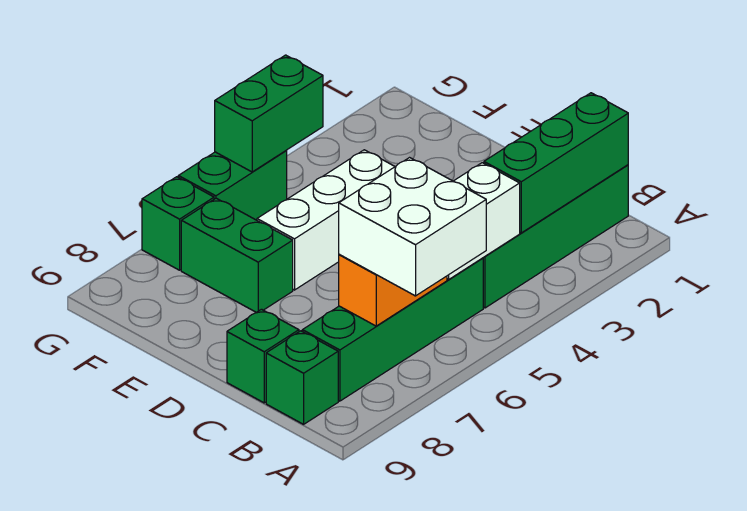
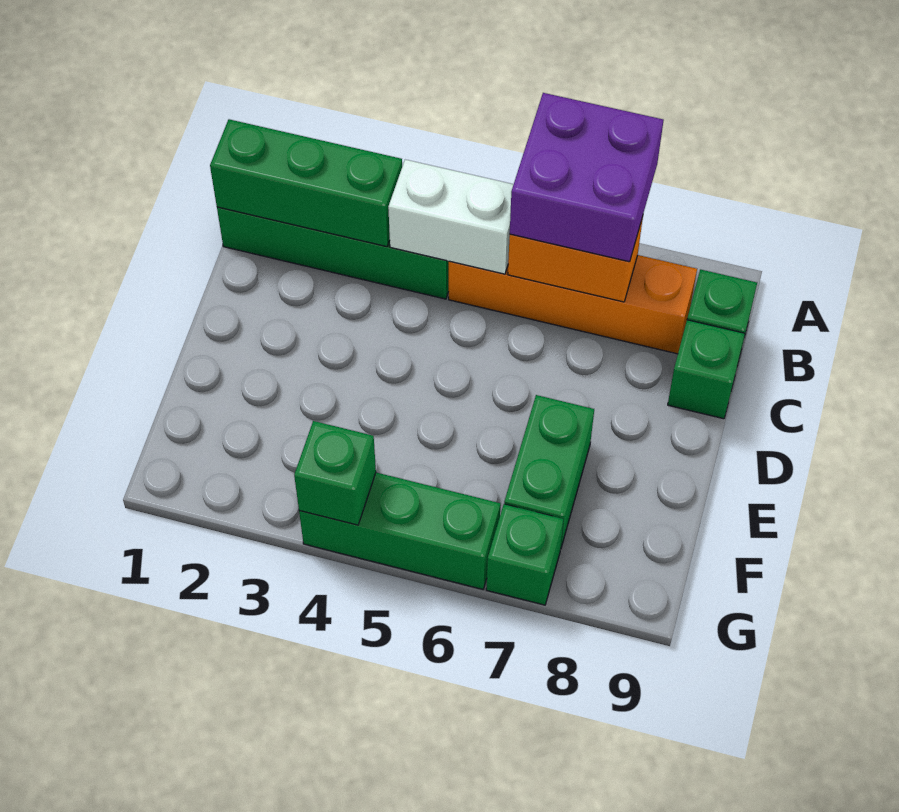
white brick A6:B7 level 3 -> purple brick A6:B7 level 3
green brick B5:B8 level 1 -> orange brick B5:B8 level 1
white brick E4:E6 level 1 -> none
green brick G4:G5 level 2 -> green brick G4 level 2
green brick G5:G6 level 1 -> green brick G4:G6 level 1

